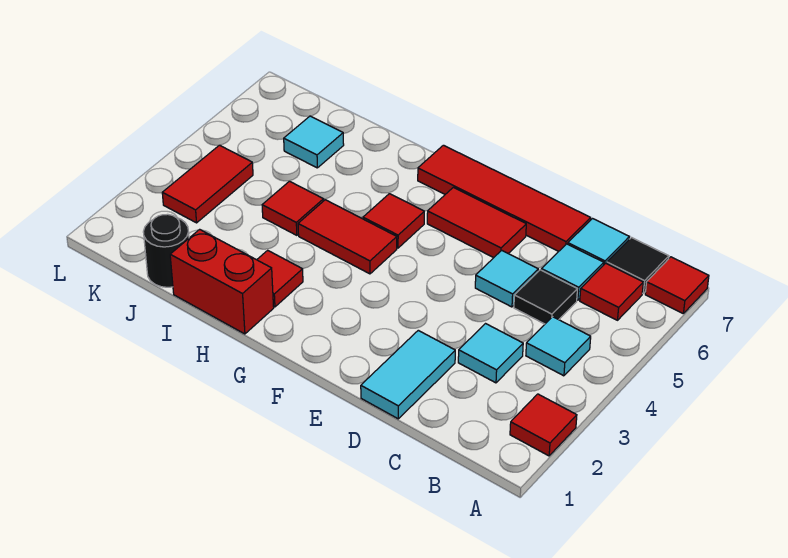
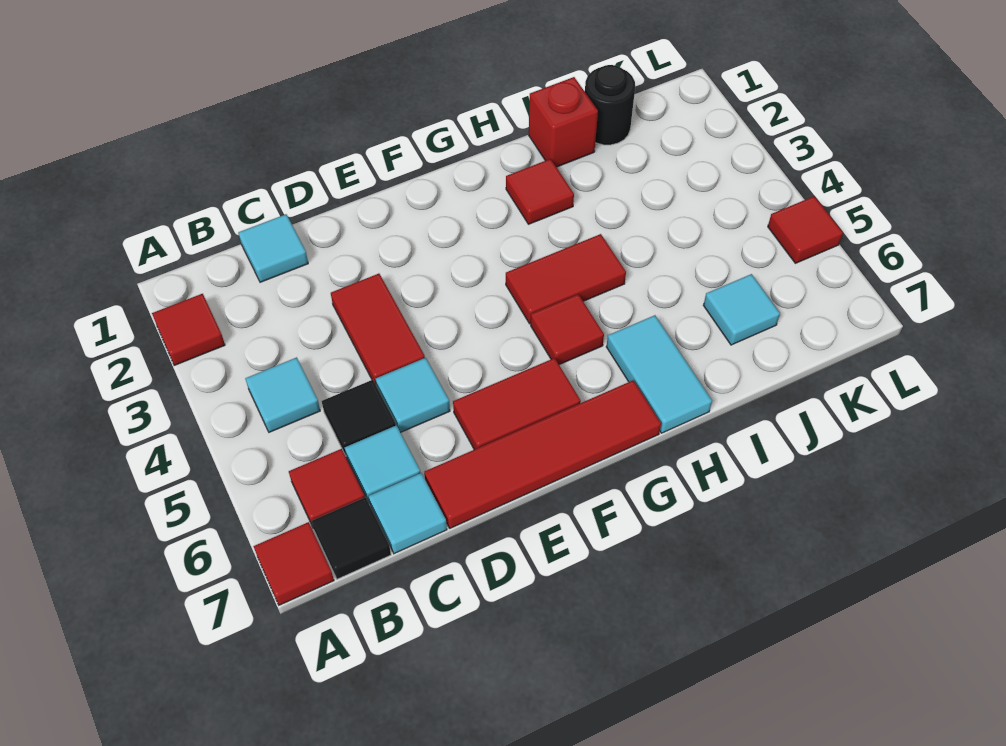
cyan tile C3 level 1 -> cyan tile C1 level 1
cyan tile D1:D2 level 1 -> cyan tile H6:H7 level 1
red brick H1:I1 level 1 -> red brick I1 level 1
red tile I4 level 1 -> red tile L5 level 1
red tile K3:K4 level 1 -> red tile D3:D4 level 1

